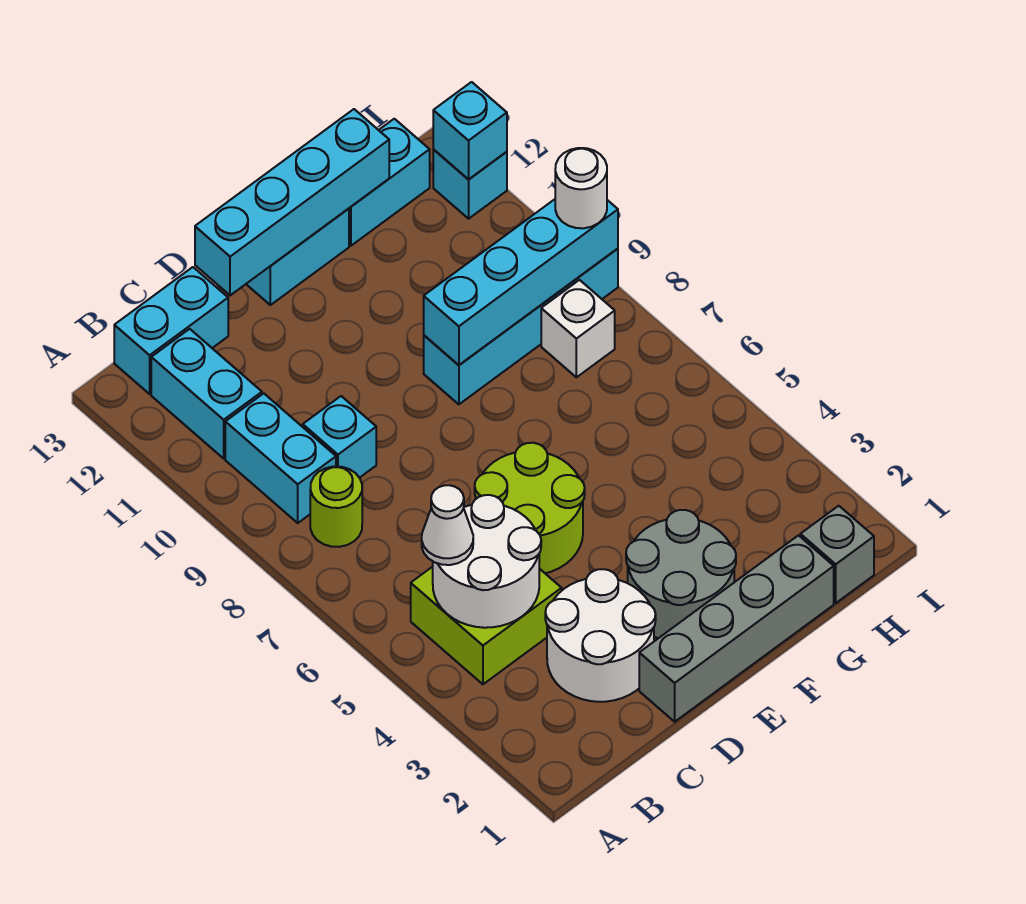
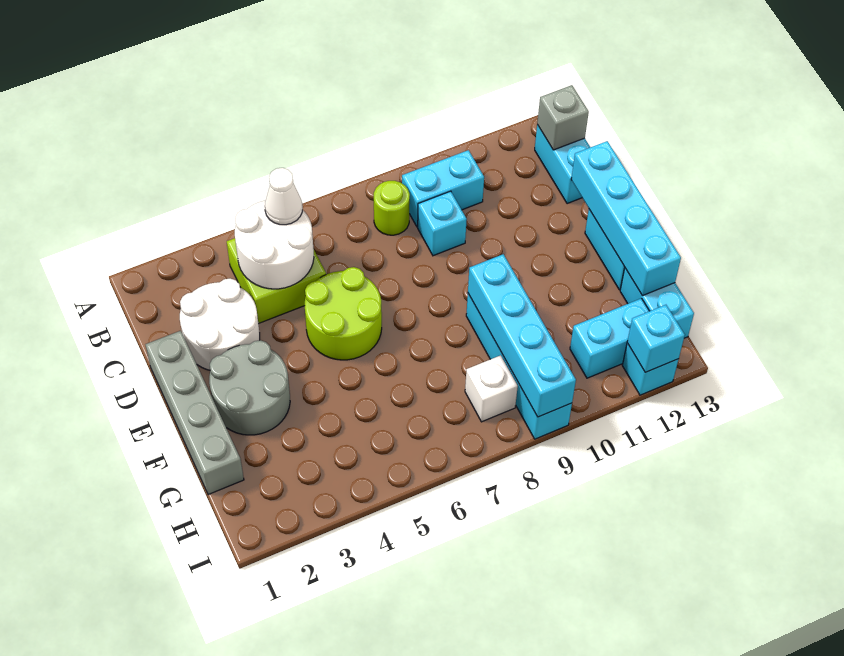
cyan brick B11:B12 level 1 -> cyan brick H11:H12 level 1
grey brick H1 level 1 -> grey brick B13 level 2
white round brick I9 level 3 -> none

